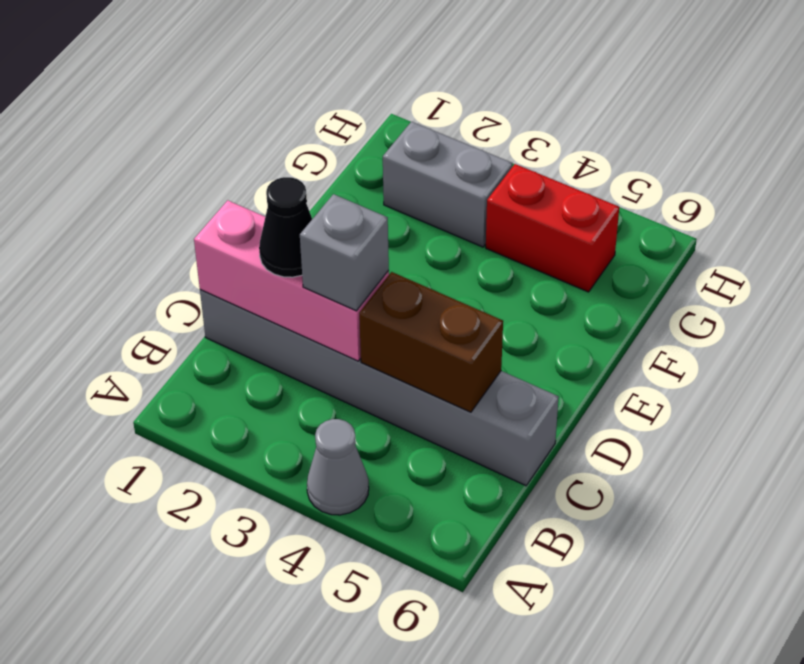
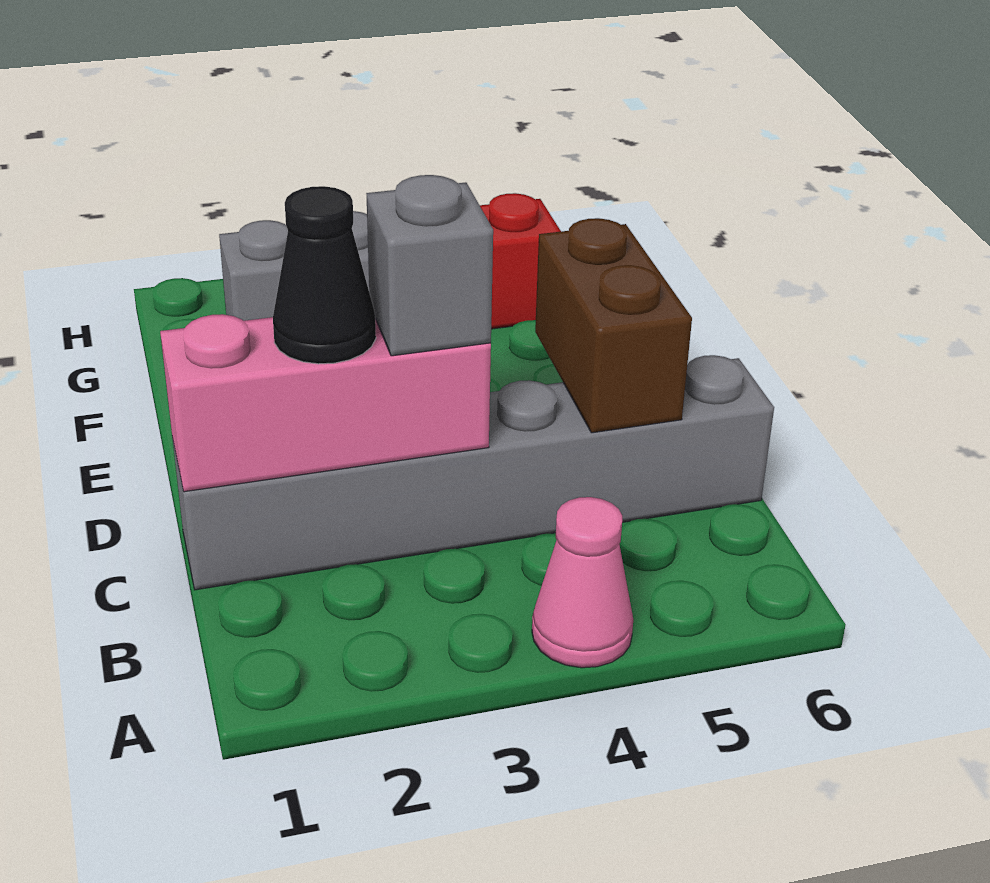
grey cone A4 level 1 -> pink cone A4 level 1
brown brick C4:C5 level 2 -> brown brick C5:D5 level 2

